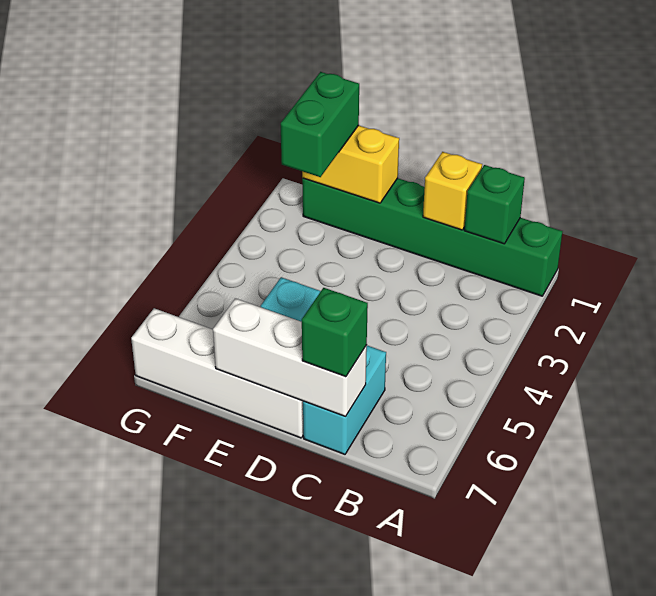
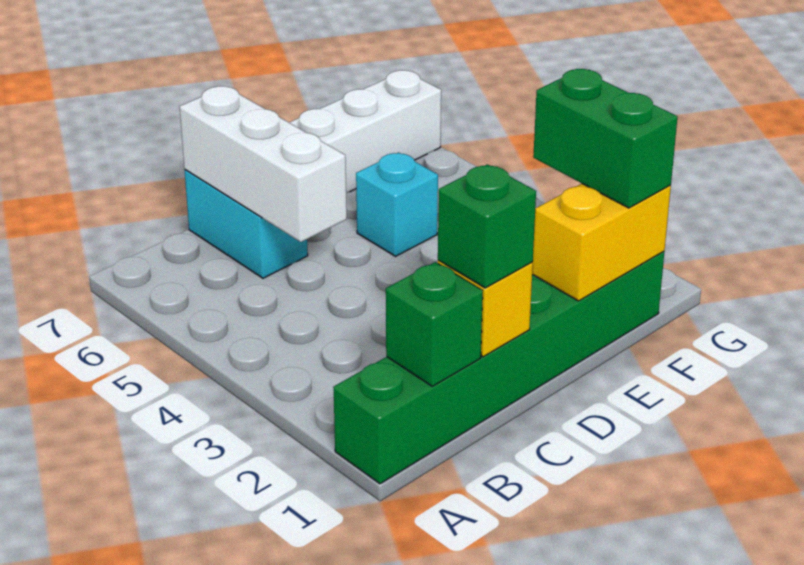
white brick C7:E7 level 2 -> white brick C5:C7 level 2
green brick C7 level 3 -> green brick C1 level 3

